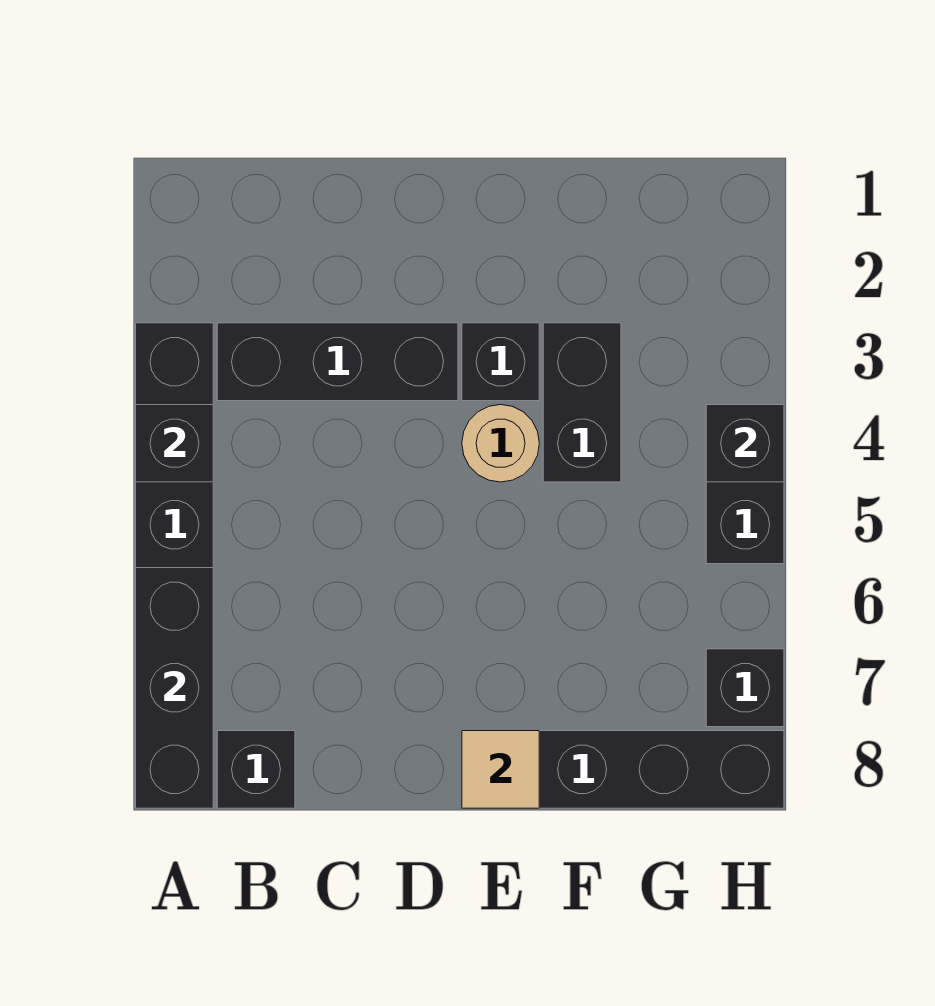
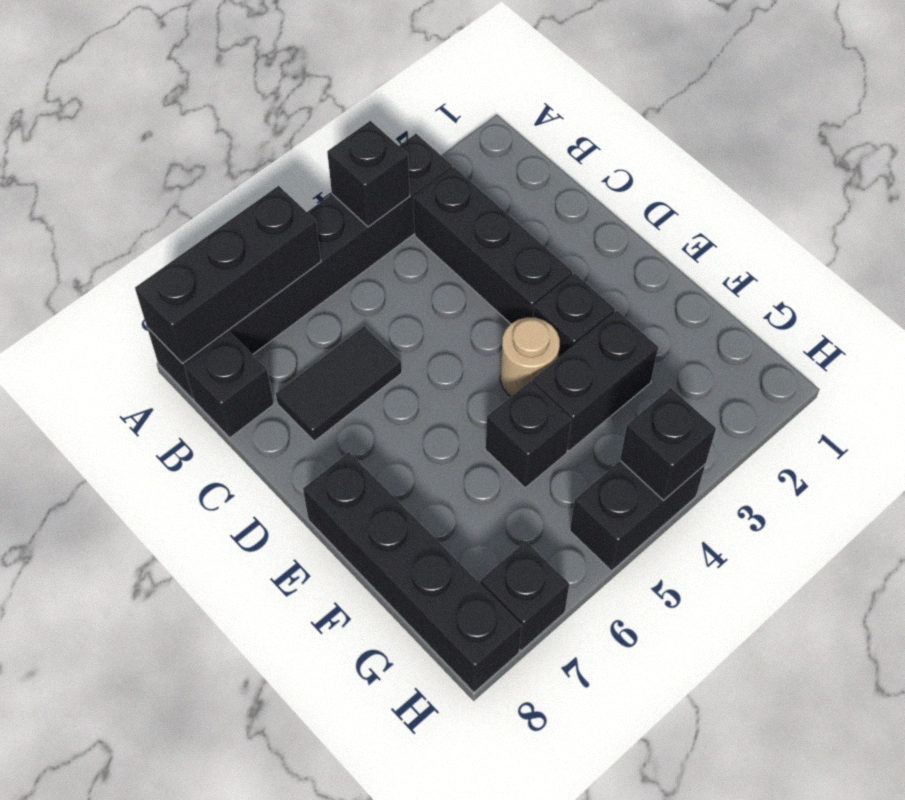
none -> black tile C6:C7 level 1
tan tile E8 level 2 -> none
none -> black brick F5 level 1

